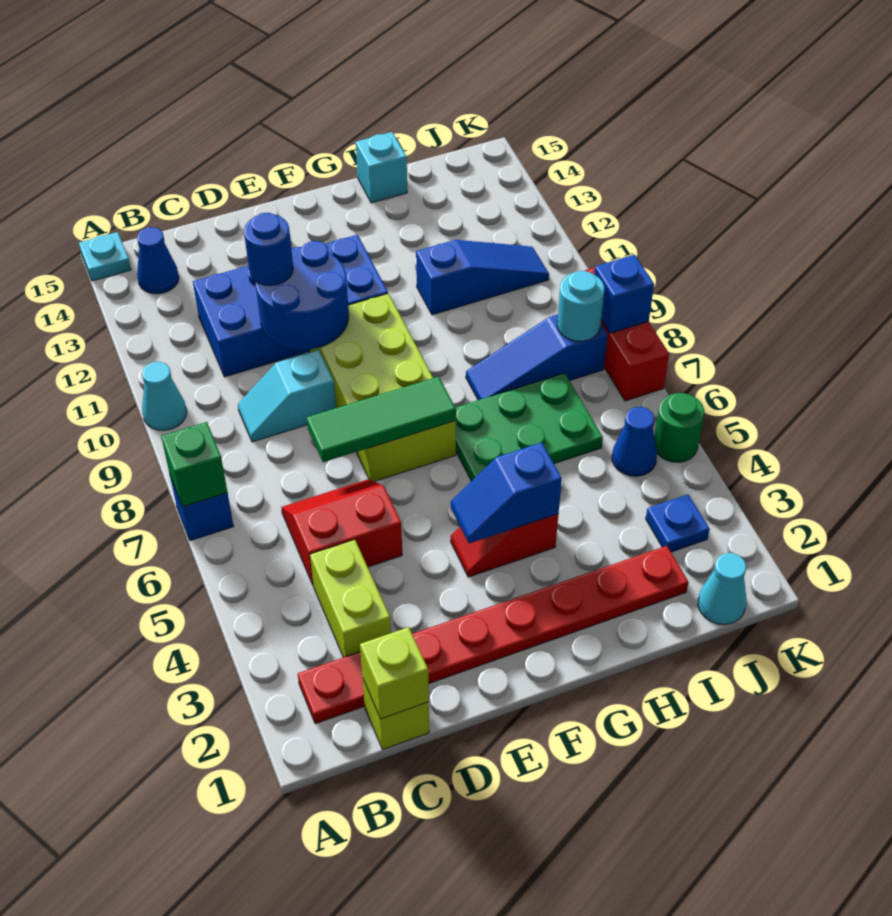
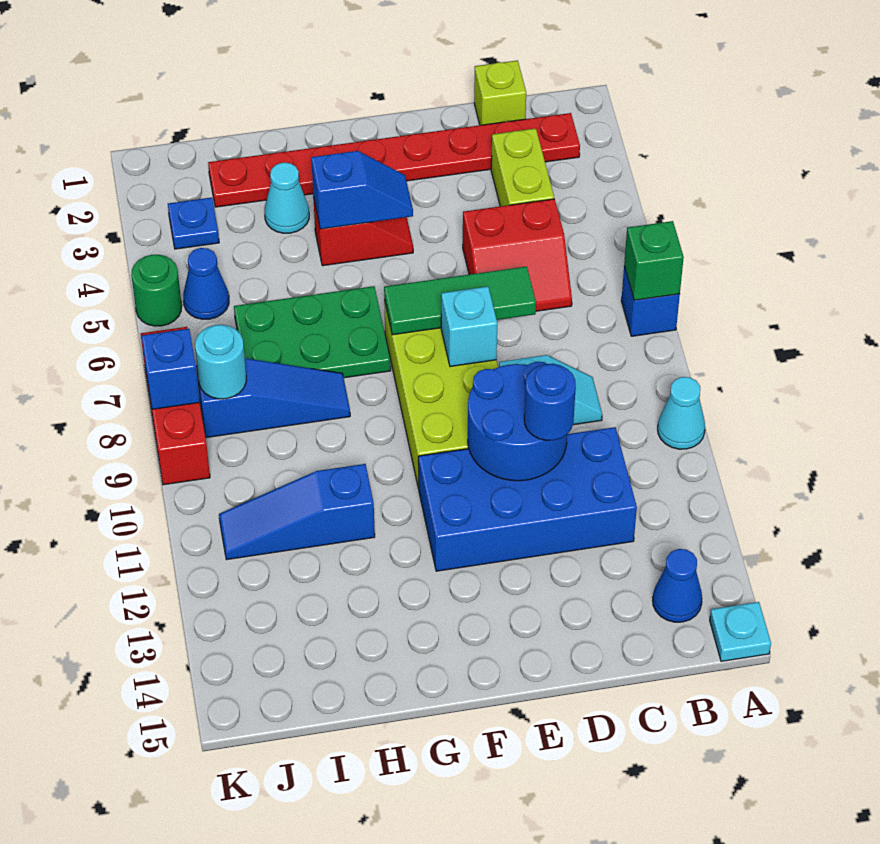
lime brick C1 level 2 -> none
cyan brick H15 level 1 -> cyan brick E8 level 2
cyan cone J1 level 1 -> cyan cone H3 level 1

